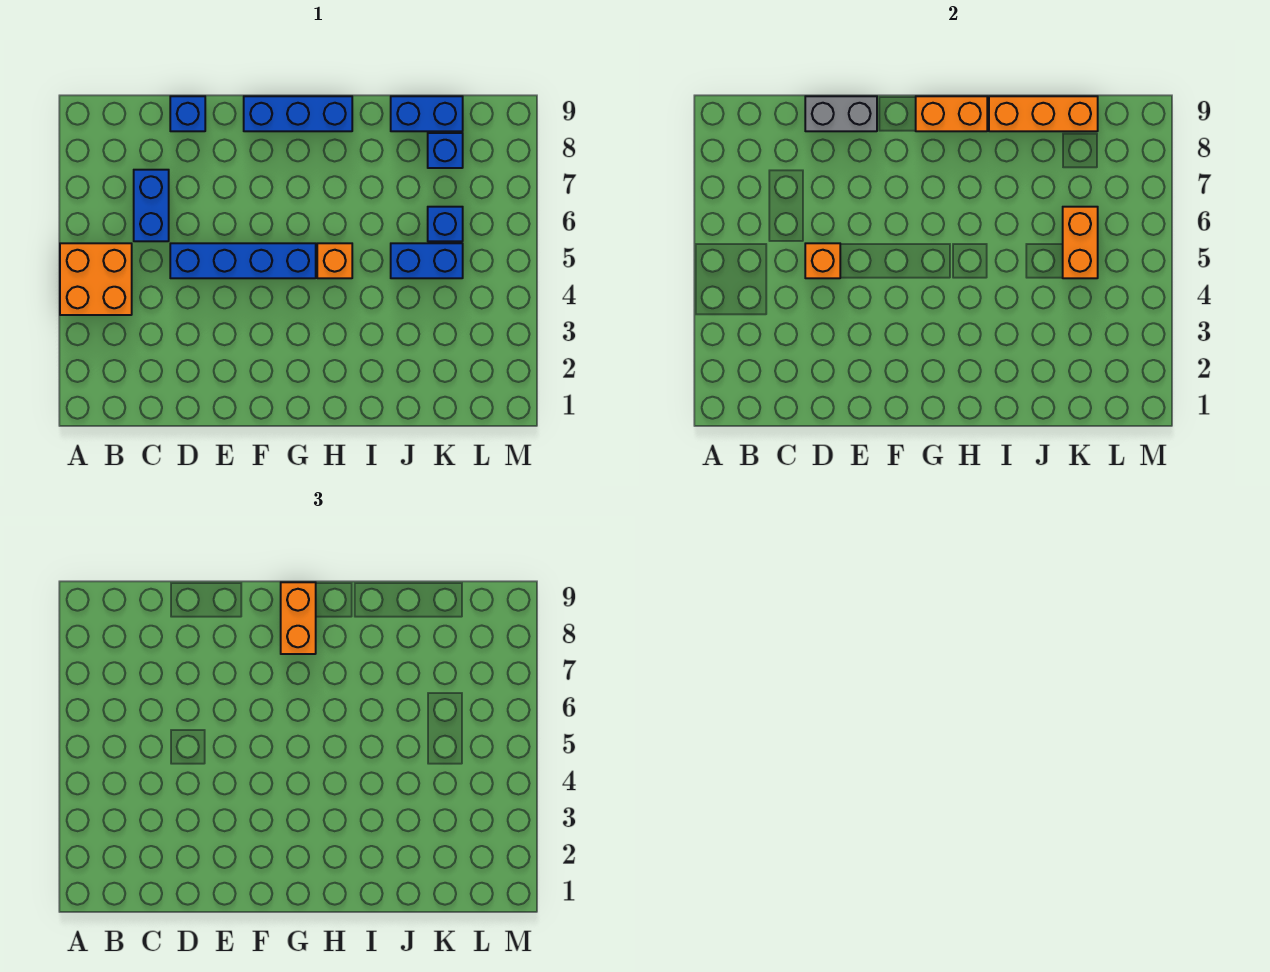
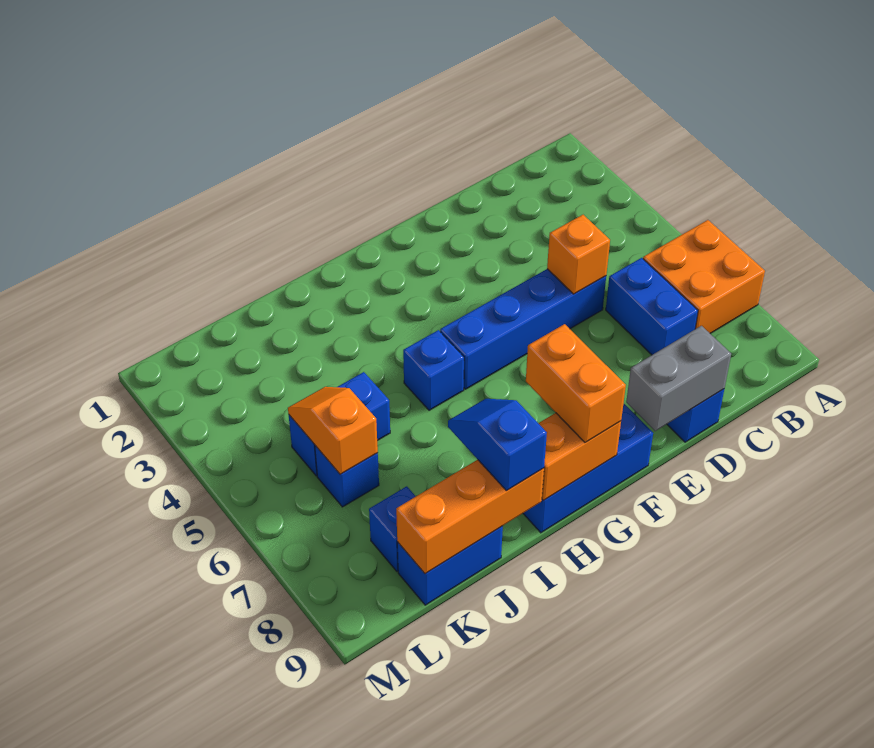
orange brick A4:B5 level 1 -> orange brick A6:B7 level 1
orange brick H5 level 1 -> blue brick H5 level 1
none -> blue slope I8:I9 level 3 top 9
orange brick K5:K6 level 2 -> orange slope K5:K6 level 2 top 6

